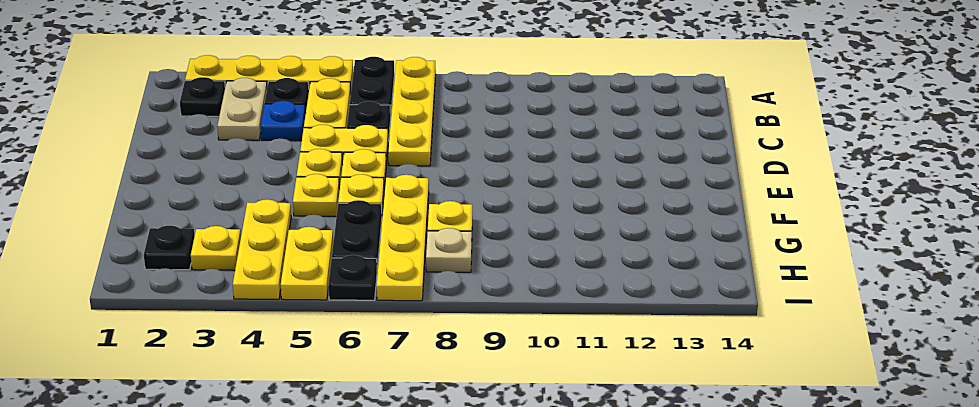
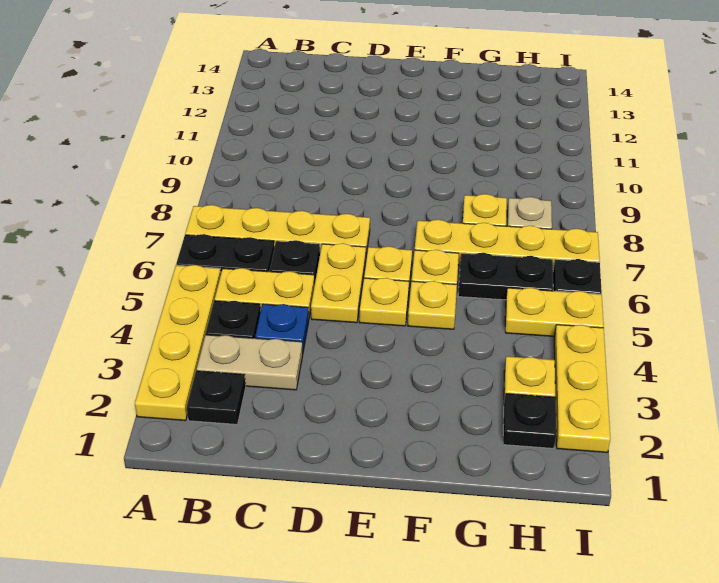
yellow plate G4:I4 level 1 -> yellow plate I2:I4 level 1

